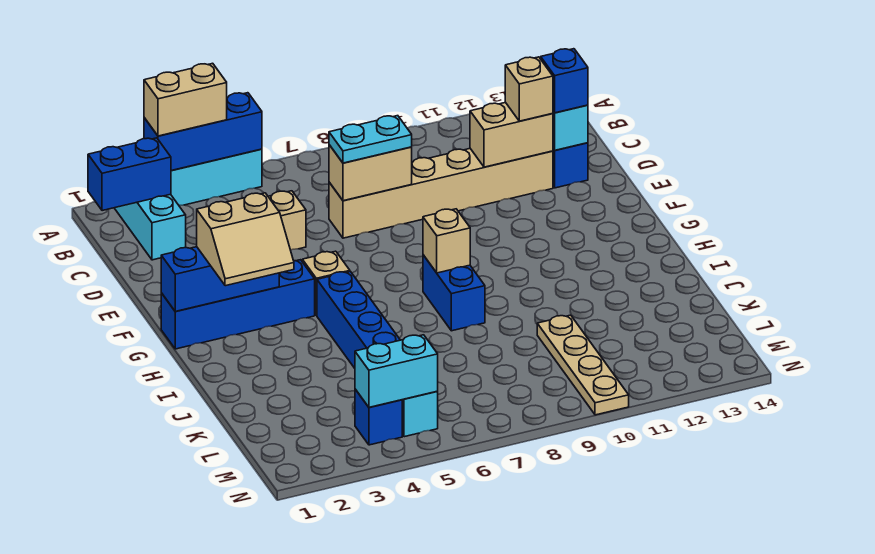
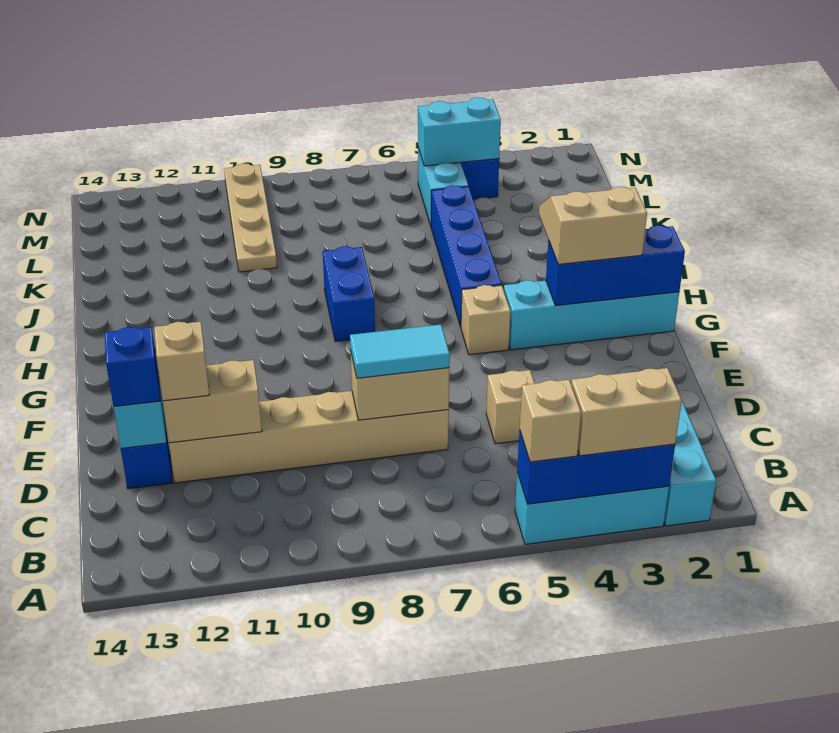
blue brick B1:B2 level 2 -> none
cyan plate D7:D8 level 3 -> cyan tile D7:D8 level 3
blue brick G1:G4 level 1 -> cyan brick G1:G4 level 1
tan brick H8 level 2 -> tan brick A5 level 3

